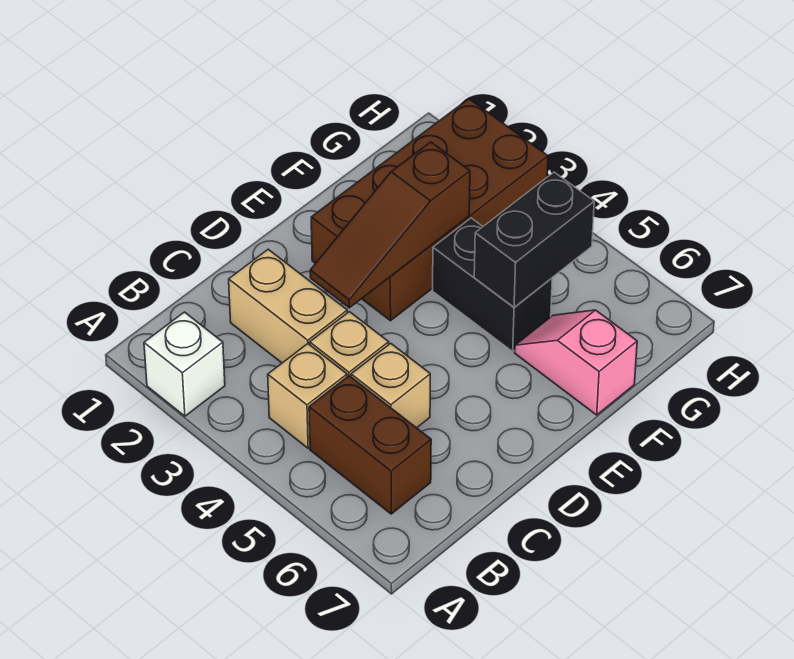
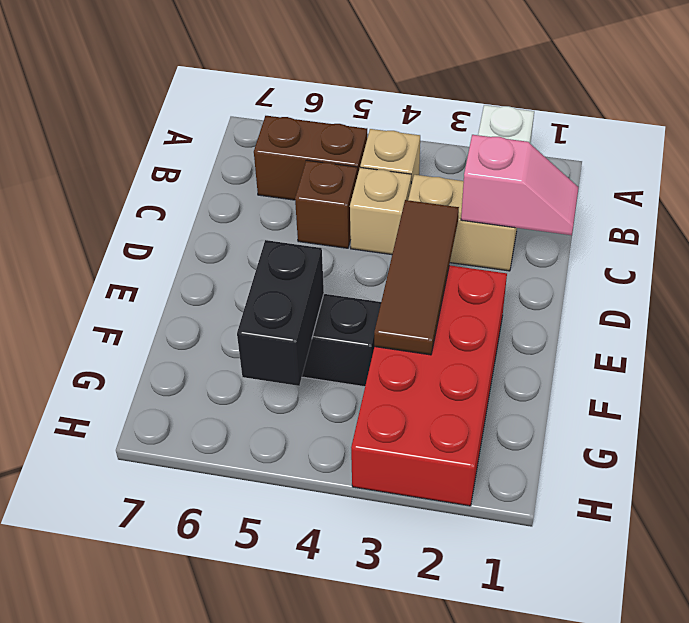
tan brick C5 level 1 -> brown brick C5 level 1
brown slope D3:F3 level 2 top F -> brown tile D3:F3 level 2
brown brick E2:H3 level 1 -> red brick E2:H3 level 1
pink slope F6:F7 level 1 top 7 -> pink slope C1:C2 level 2 top 2

